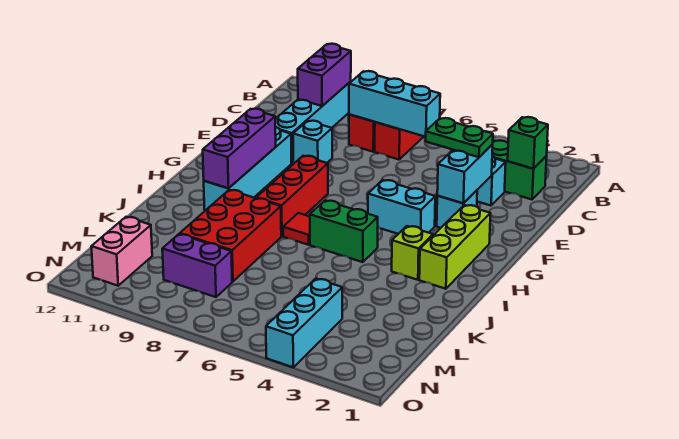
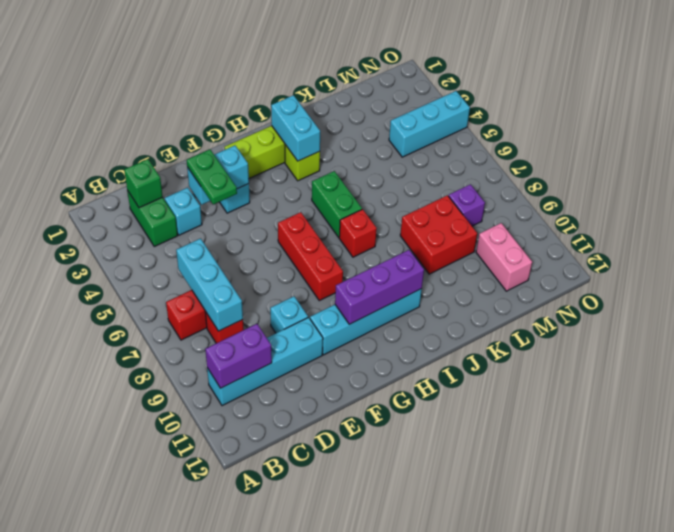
cyan brick G4:G5 level 1 -> cyan brick I2:I3 level 2
red brick G8:I8 level 1 -> red brick G6:G8 level 1
red tile I7 level 1 -> red brick I7 level 1
red brick J8:L9 level 1 -> red brick K8:L9 level 1
purple brick M8:M9 level 1 -> purple brick M8 level 1
pink brick M11:N11 level 1 -> pink brick M10:M11 level 1

